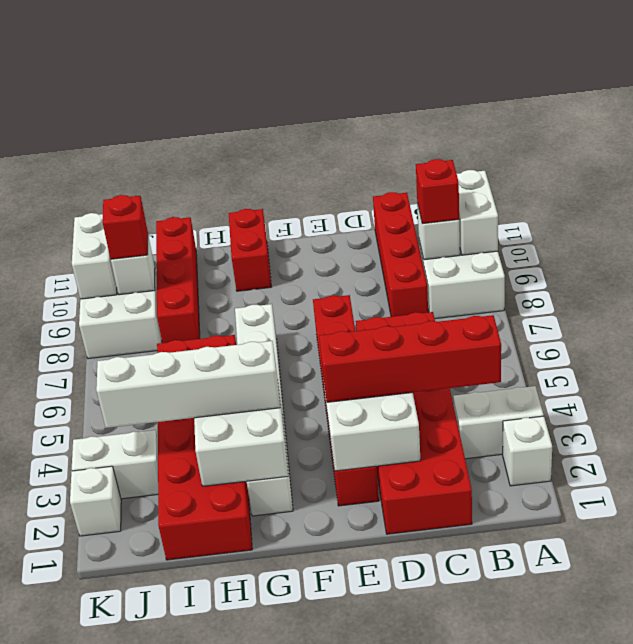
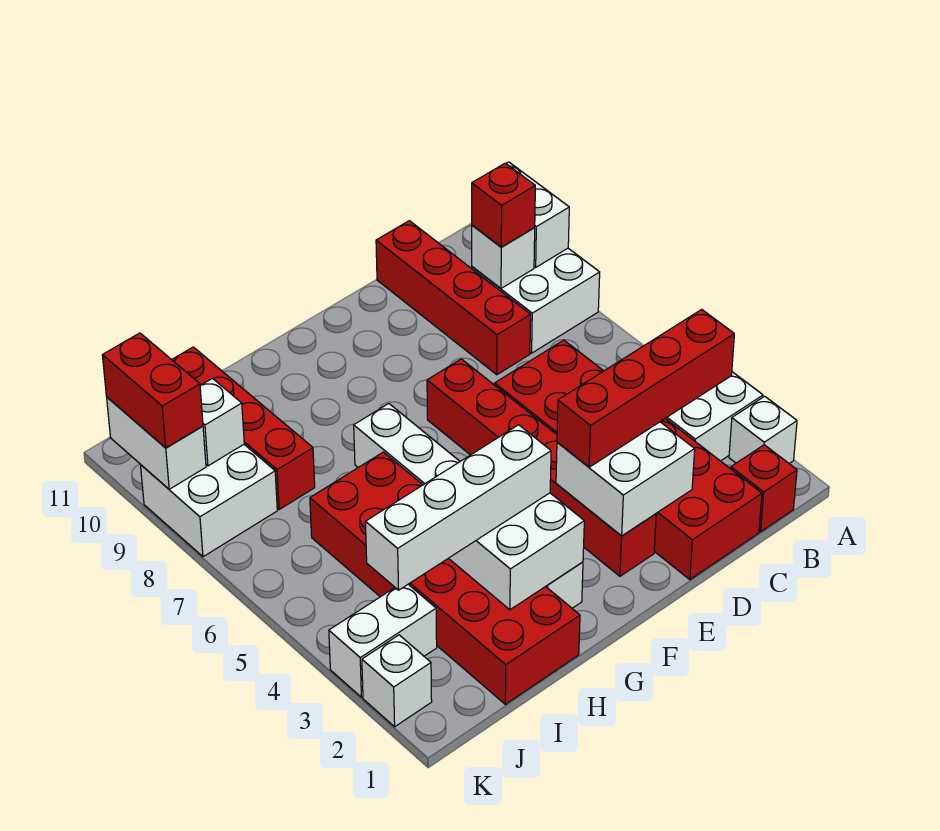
red brick G10:G11 level 1 -> red brick K9:K10 level 3
red brick J9 level 3 -> red brick B1 level 1

